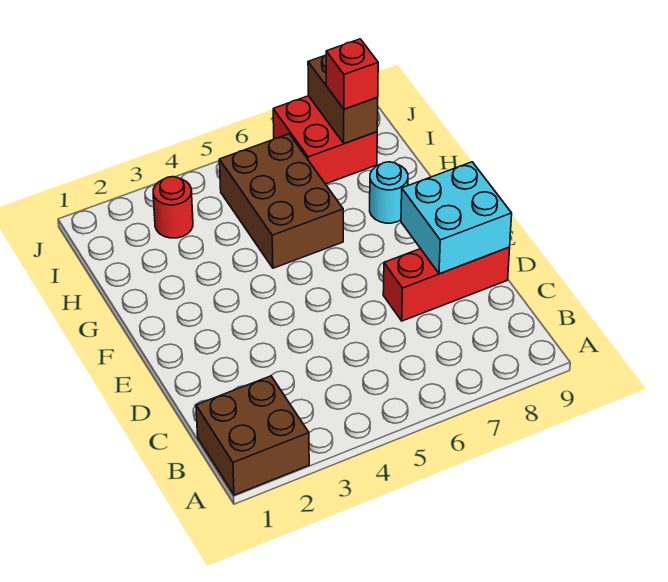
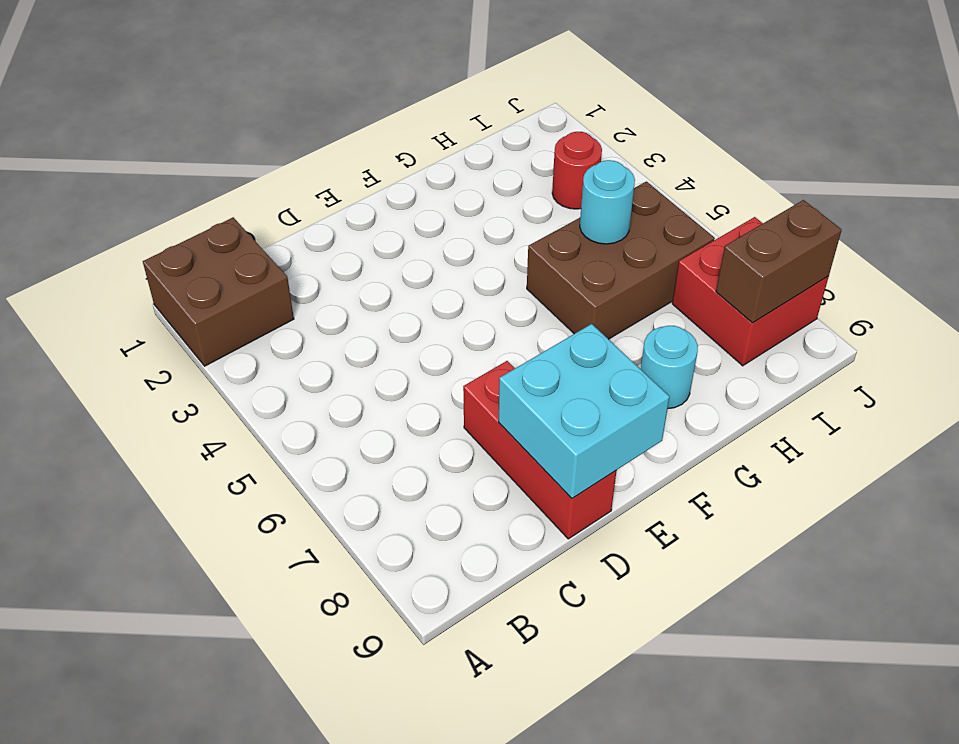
none -> cyan round brick H5 level 2
red brick I8 level 3 -> none

